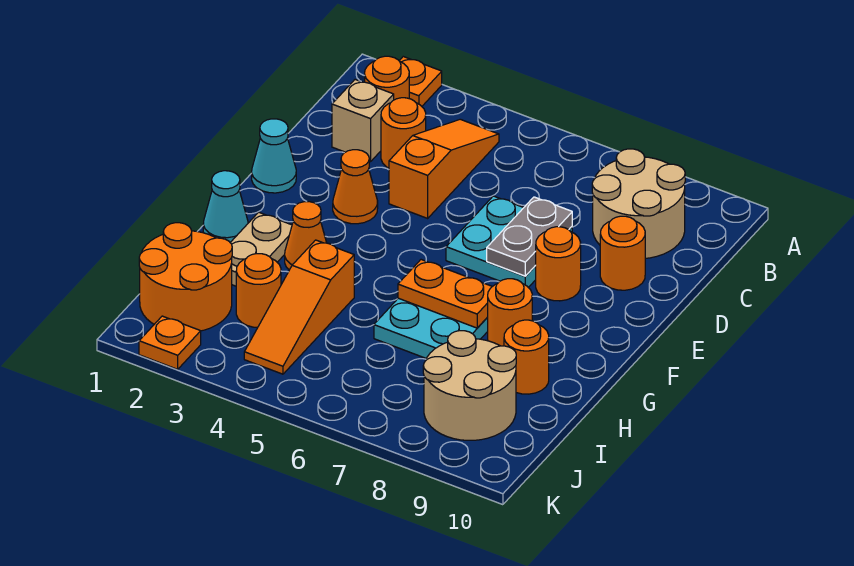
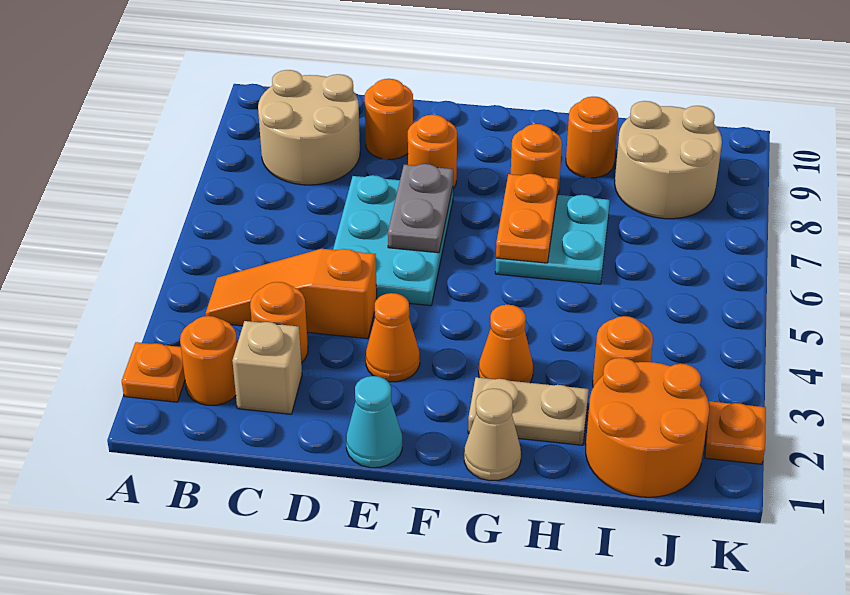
cyan plate D6:E7 level 1 -> cyan plate D5:E7 level 1
grey plate D7:E7 level 2 -> grey plate E6:E7 level 2
cyan cone G1 level 1 -> tan cone G1 level 1
orange slope H4:J4 level 1 top H -> none

